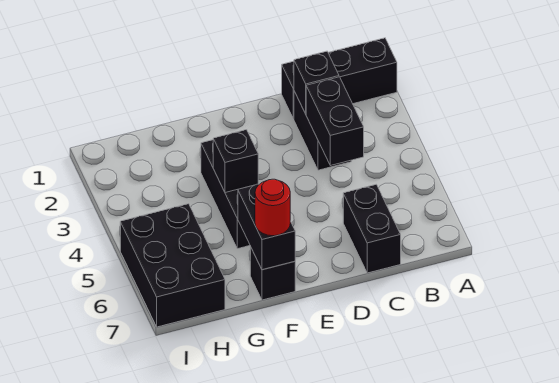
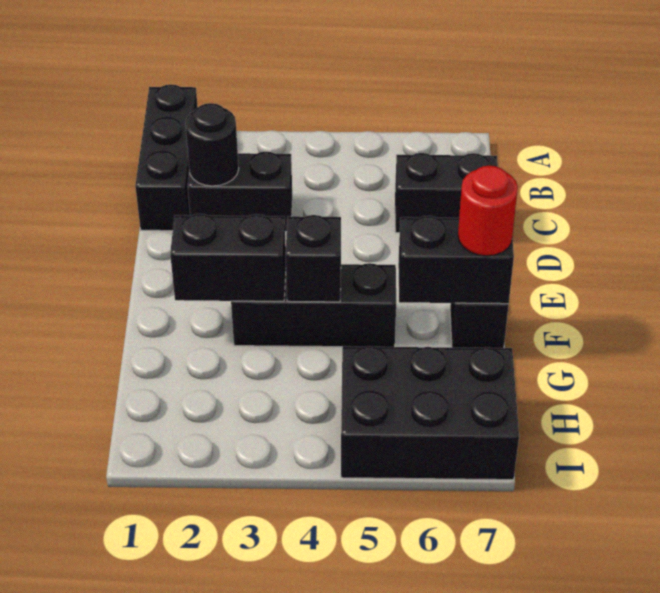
black brick C2 level 2 -> black round brick C2 level 2
black brick C3:C4 level 2 -> black brick F2:F3 level 2

